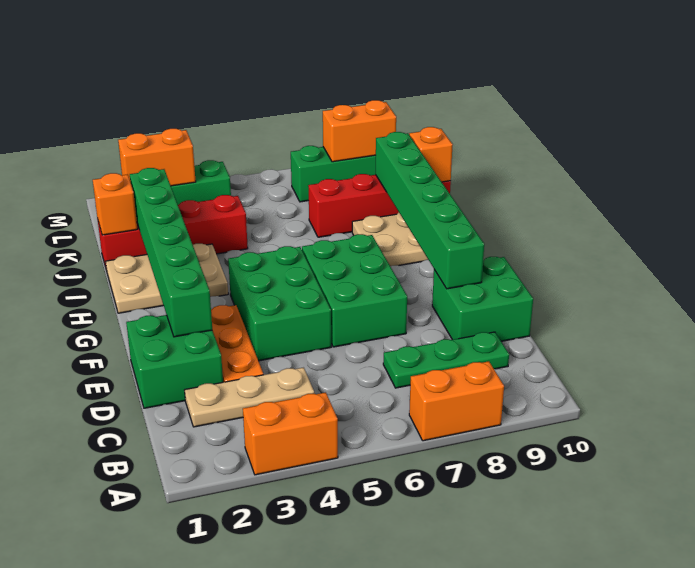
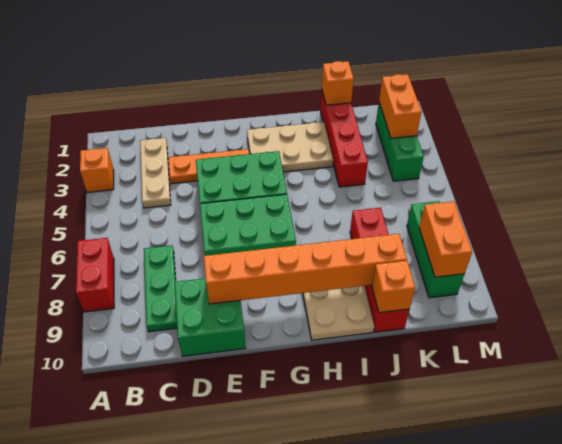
orange brick A3:A4 level 1 -> orange brick A3 level 1
orange brick A7:A8 level 1 -> red brick A7:A8 level 1
green brick D1:E2 level 1 -> none
green brick E2:J2 level 2 -> none
green brick E9:J9 level 2 -> orange brick E9:J9 level 2
tan plate H1:I3 level 1 -> tan plate G2:I3 level 1

